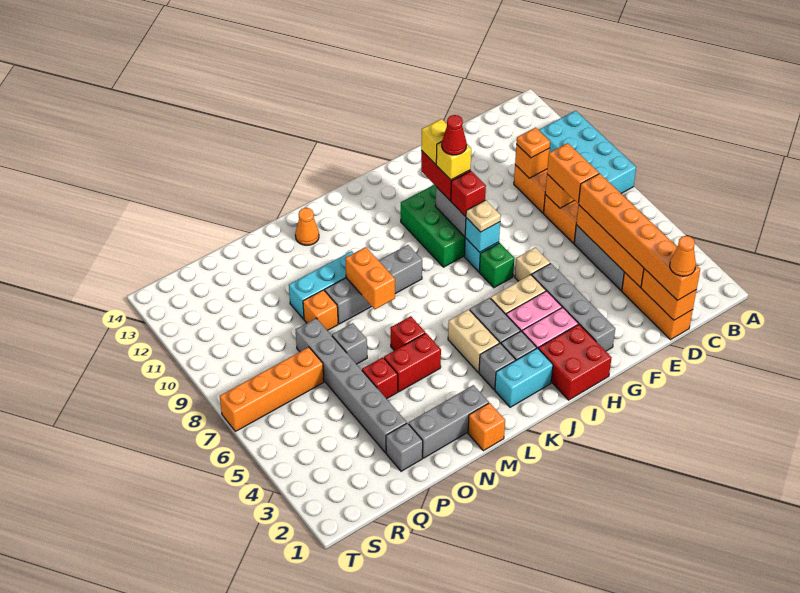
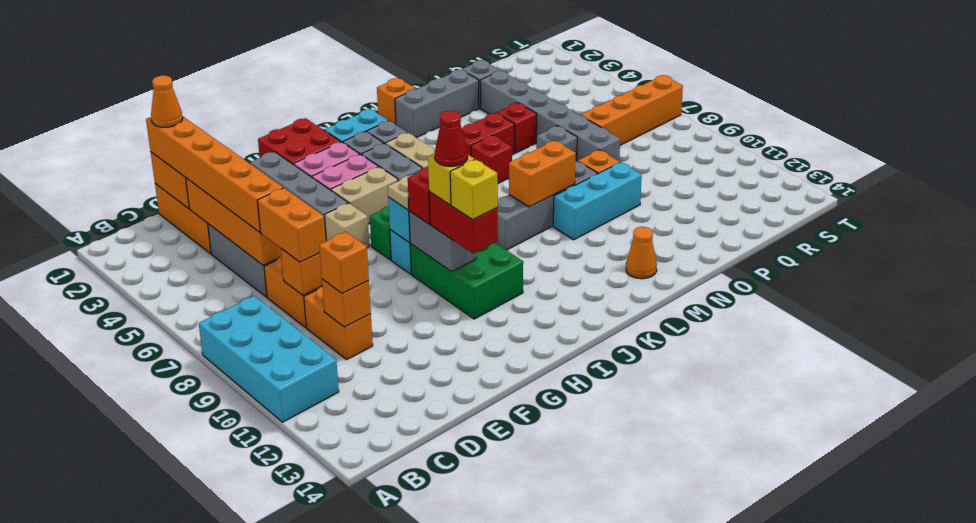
orange plate D10 level 3 -> orange brick D10 level 3
orange brick M8:M9 level 2 -> orange brick L9:M9 level 2

